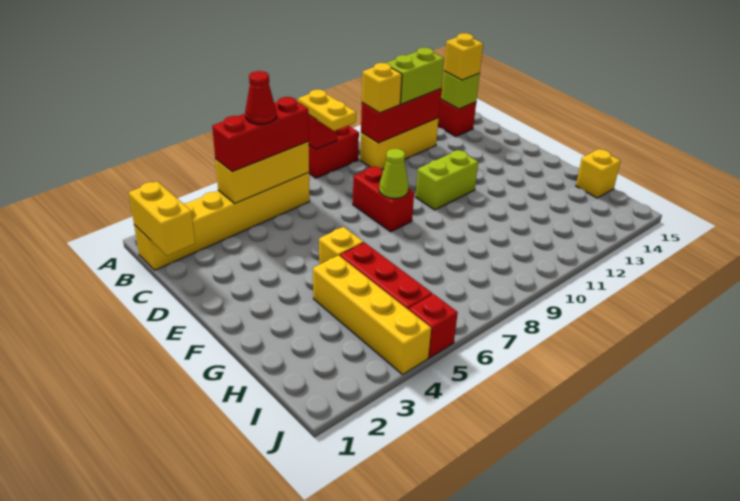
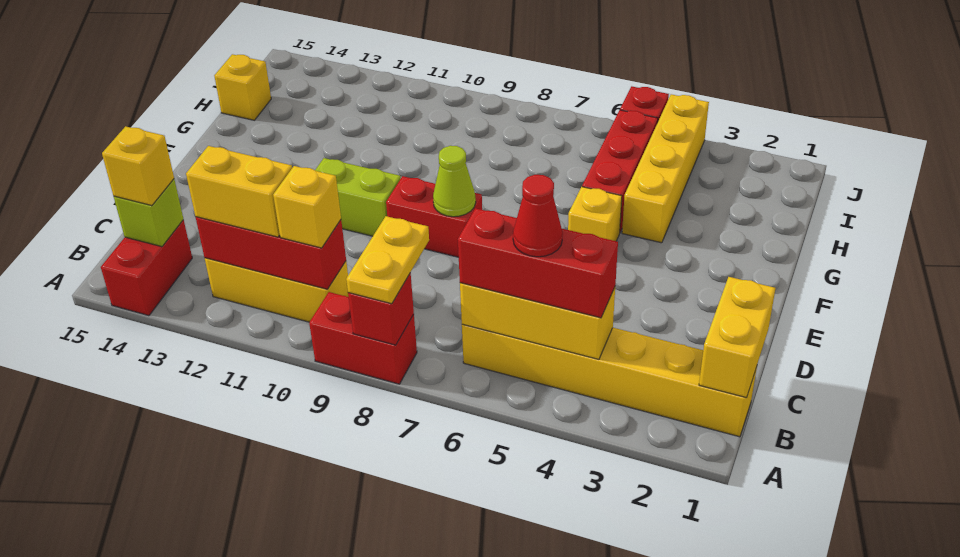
lime brick B11:B12 level 3 -> yellow brick B11:B12 level 3
red brick D8:E8 level 1 -> red brick E8:E9 level 1

